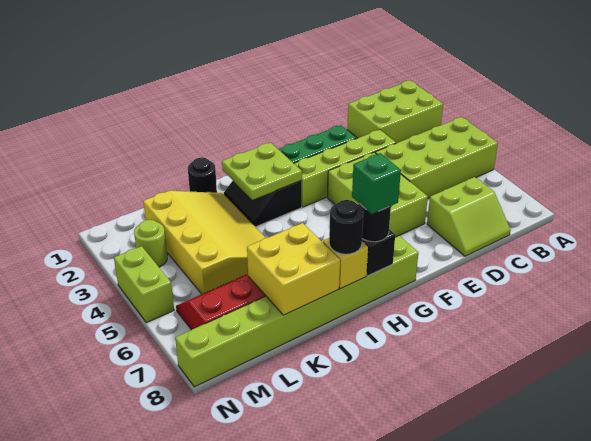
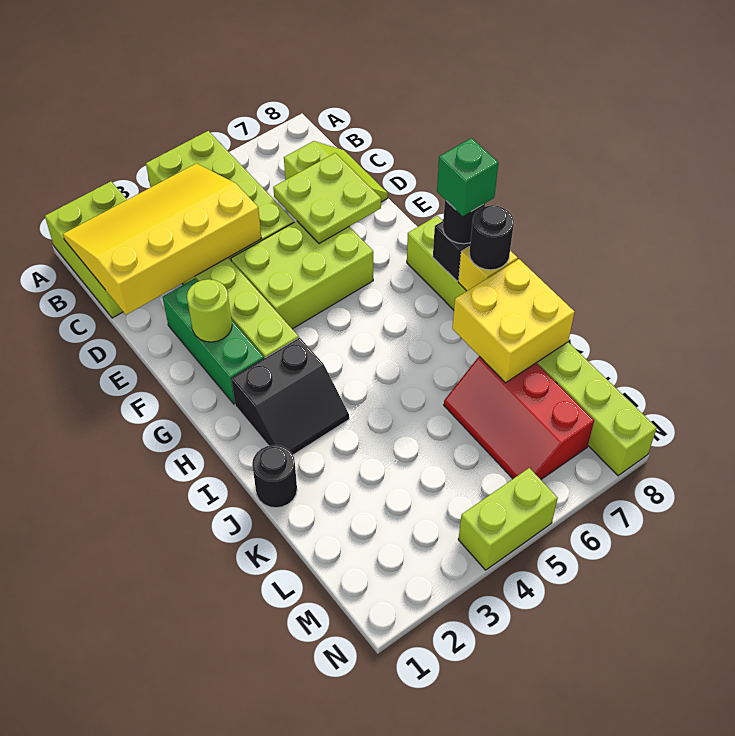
lime plate H2:I3 level 2 -> lime plate D6:E7 level 2
yellow slope J2:L5 level 1 top L -> yellow slope B1:D4 level 2 top D
lime round brick M3 level 1 -> lime round brick F2 level 2

